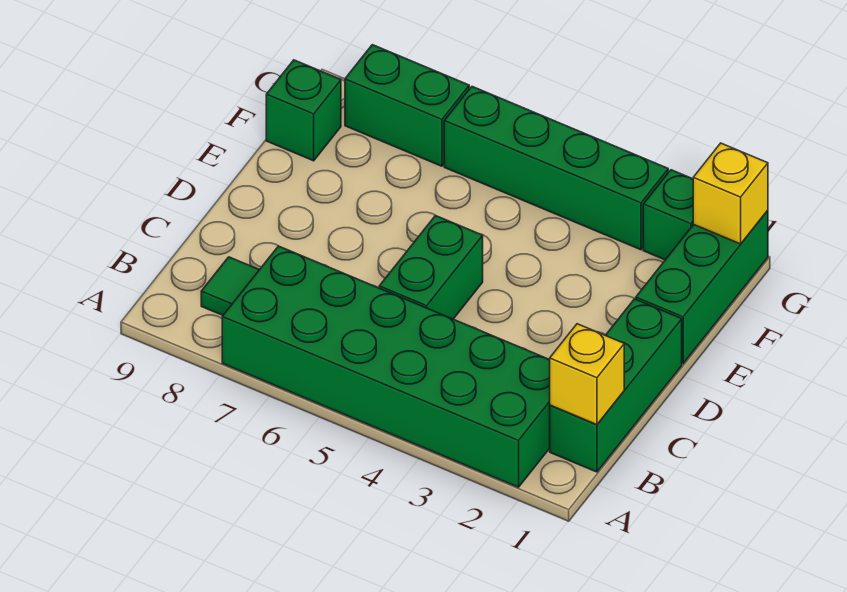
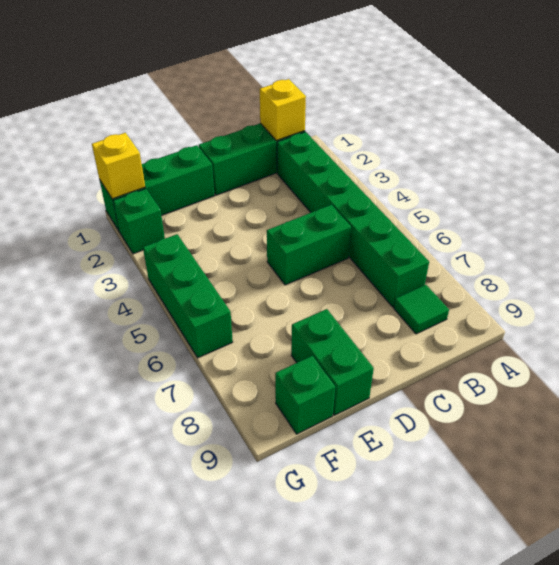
green brick A2:B7 level 1 -> green brick B2:B7 level 1
green brick G3:G6 level 1 -> green brick G4:G6 level 1
green brick G7:G8 level 1 -> green brick E8:E9 level 1

